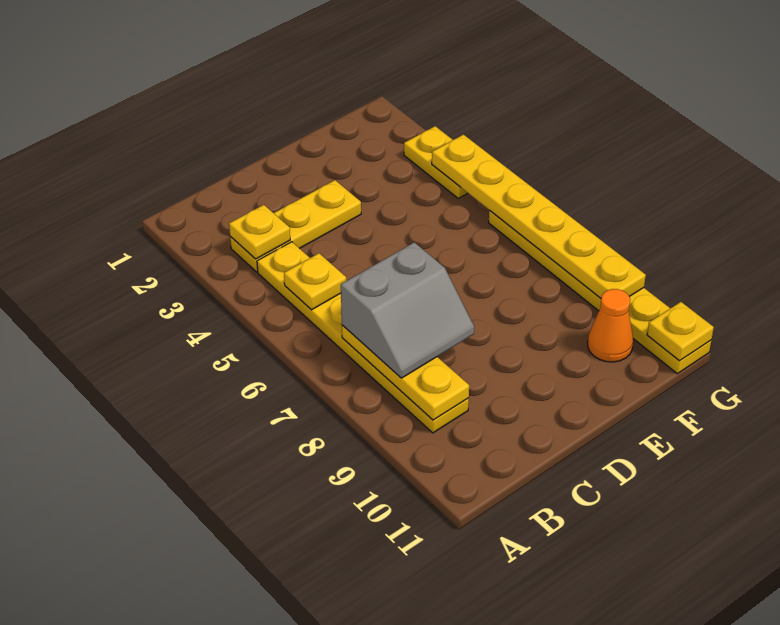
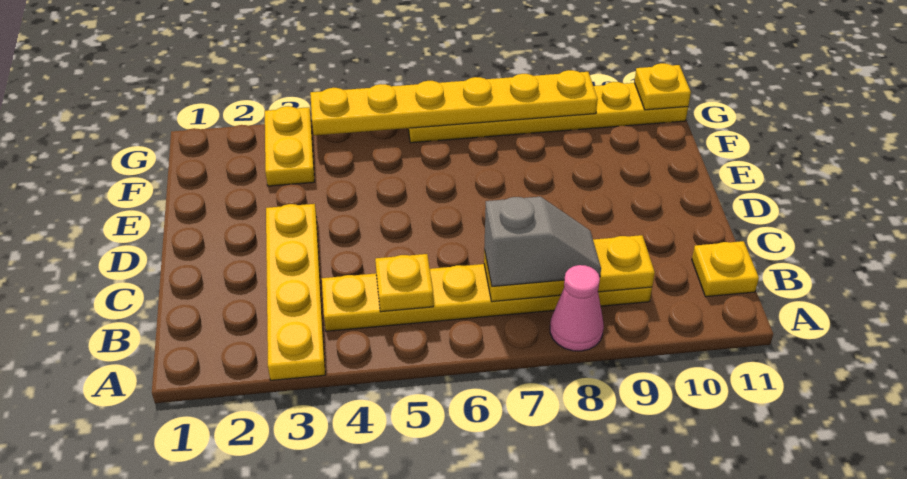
none -> pink cone A8 level 1
yellow plate B3:D3 level 1 -> yellow plate A3:D3 level 1
yellow plate B3 level 2 -> yellow plate B11 level 1
grey slope B7:C8 level 3 top 7 -> grey slope B7:B8 level 3 top 7
orange cone F10 level 1 -> none
yellow plate G3:G4 level 1 -> yellow plate F3:G3 level 1

